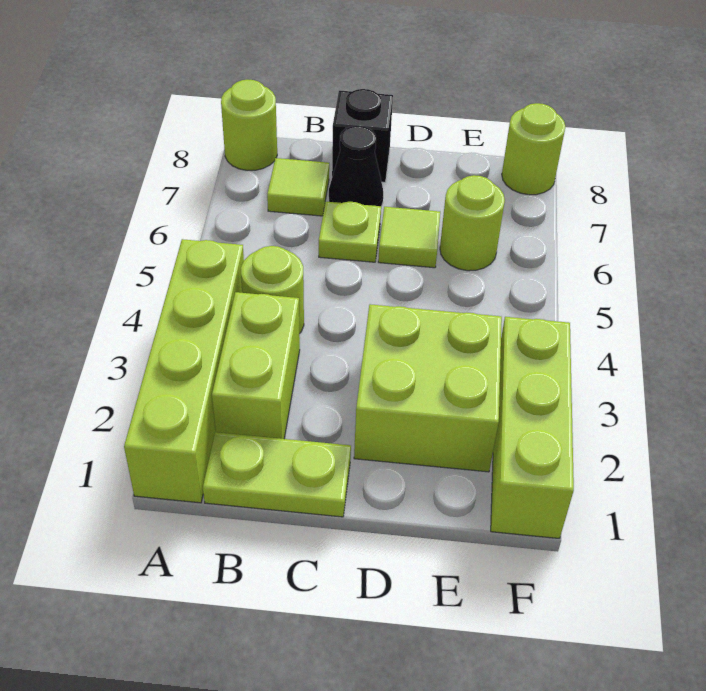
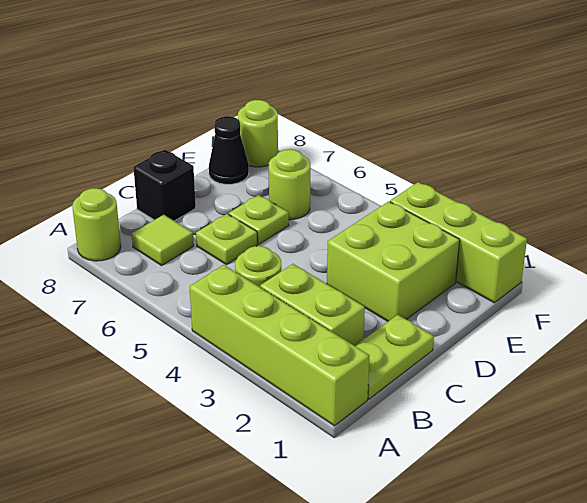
black cone C7 level 1 -> black cone E8 level 1
lime tile D6 level 1 -> lime plate D6 level 1

